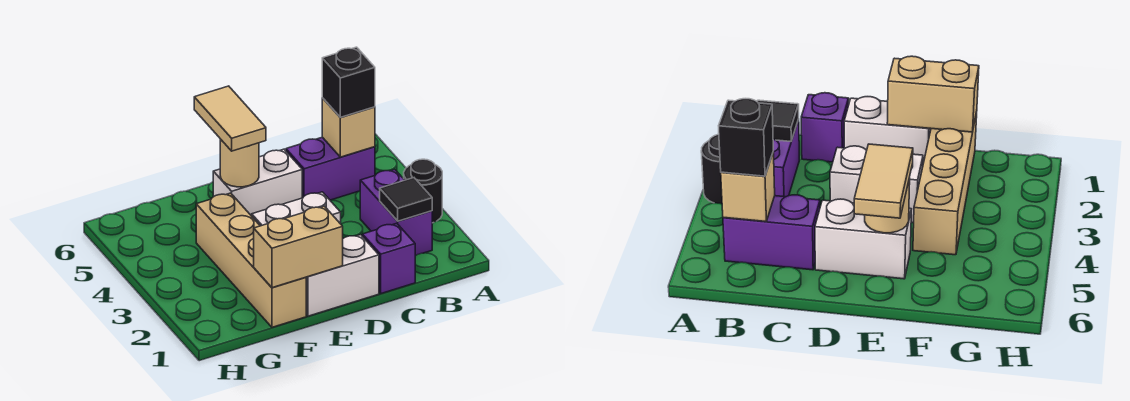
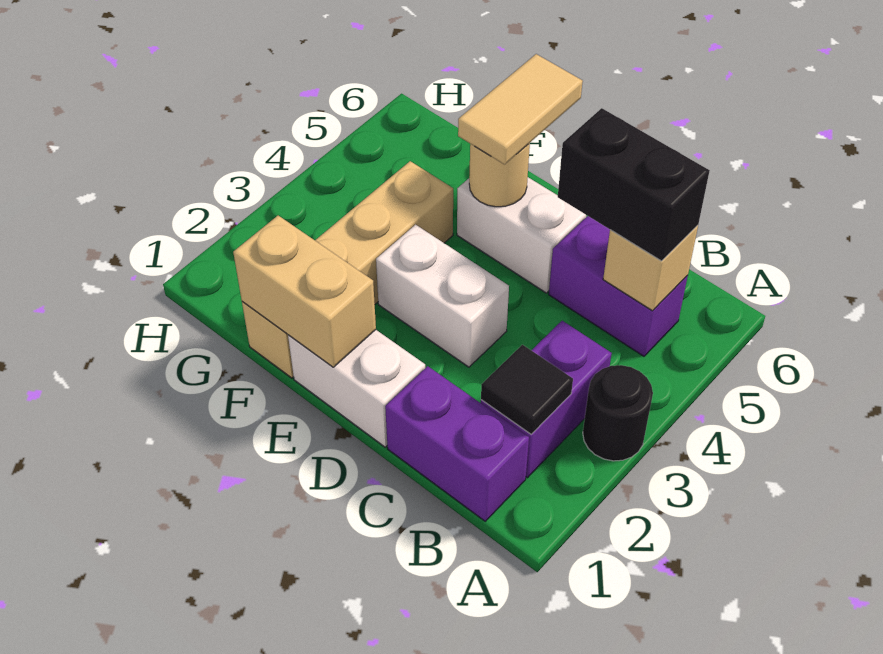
black brick B5 level 3 -> black brick B5:C5 level 3
purple brick C1 level 1 -> purple brick B1:C1 level 1

